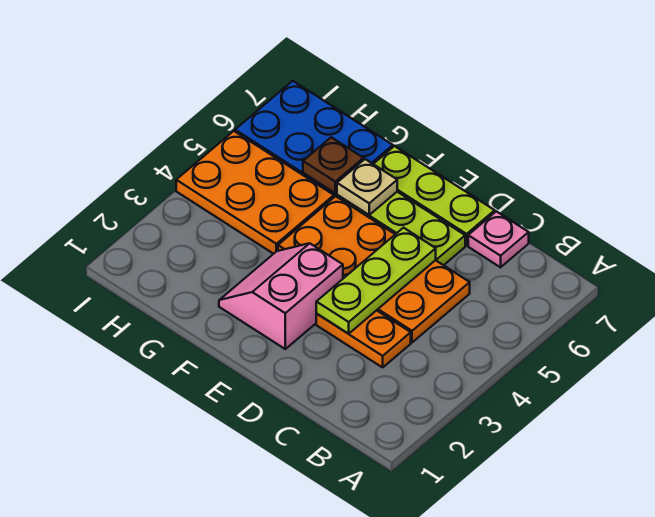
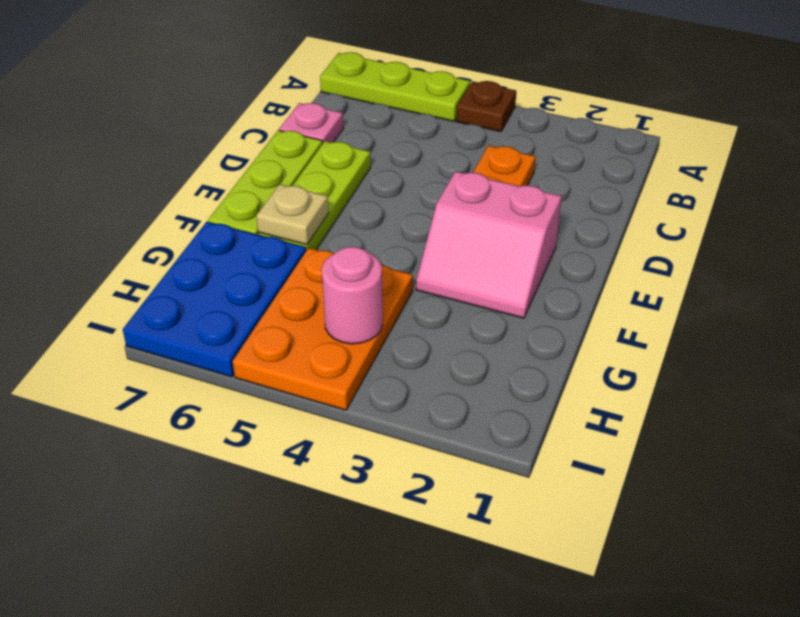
orange plate C4:F5 level 1 -> none
lime plate D3:D5 level 2 -> lime plate A5:A7 level 1
brown plate G6 level 2 -> brown plate A4 level 1
none -> pink round brick H4 level 2

